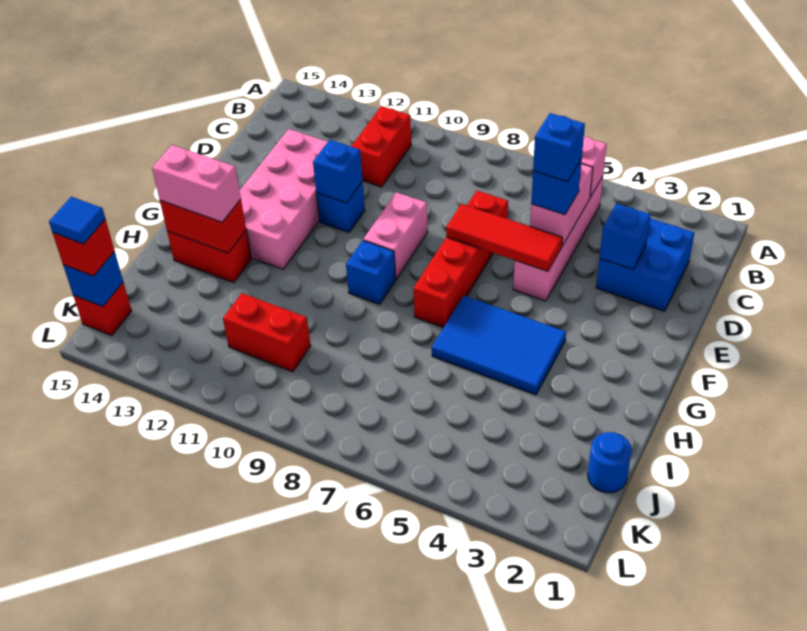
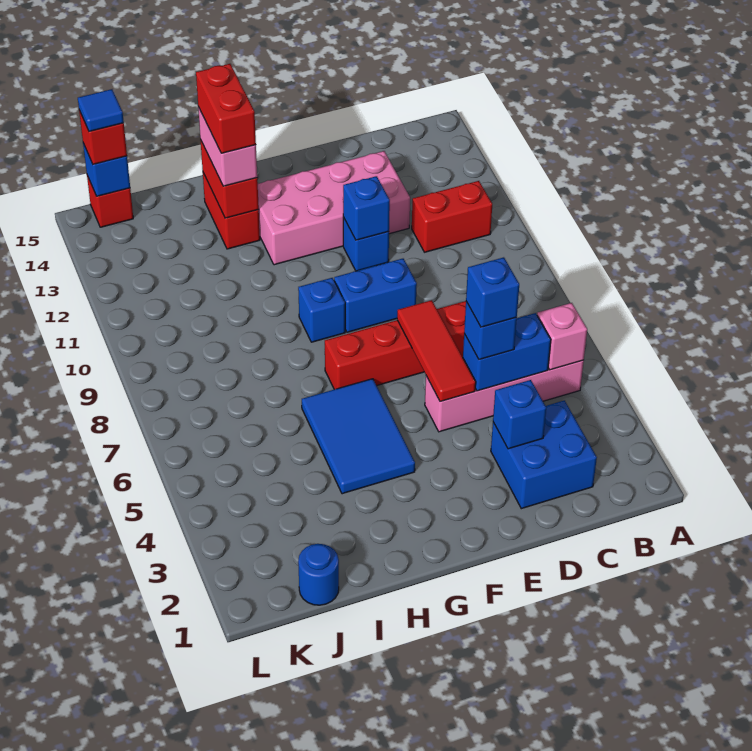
pink brick C5:D5 level 2 -> blue brick C5:D5 level 2
pink brick E9:F9 level 1 -> blue brick E9:F9 level 1
red brick J10:J11 level 1 -> red brick H13:H14 level 4

